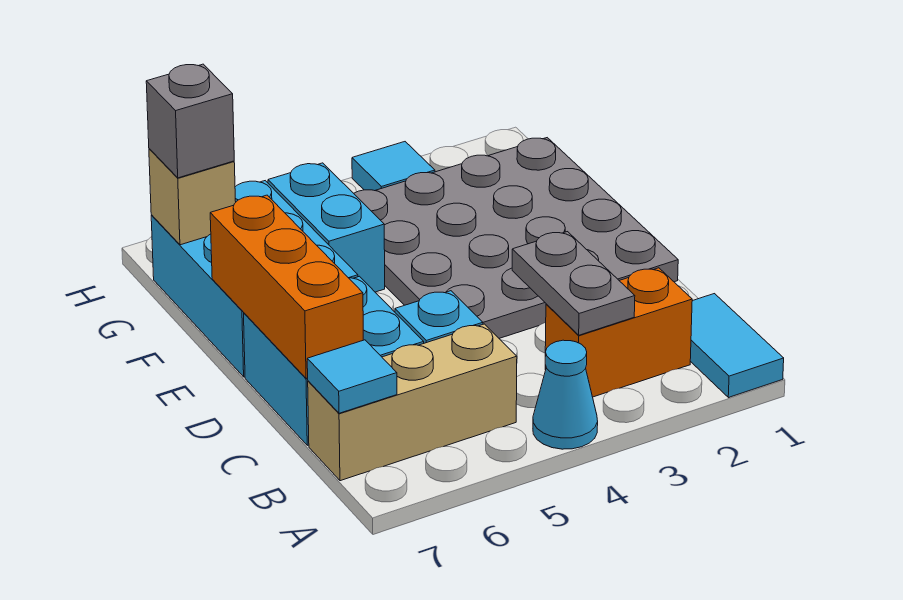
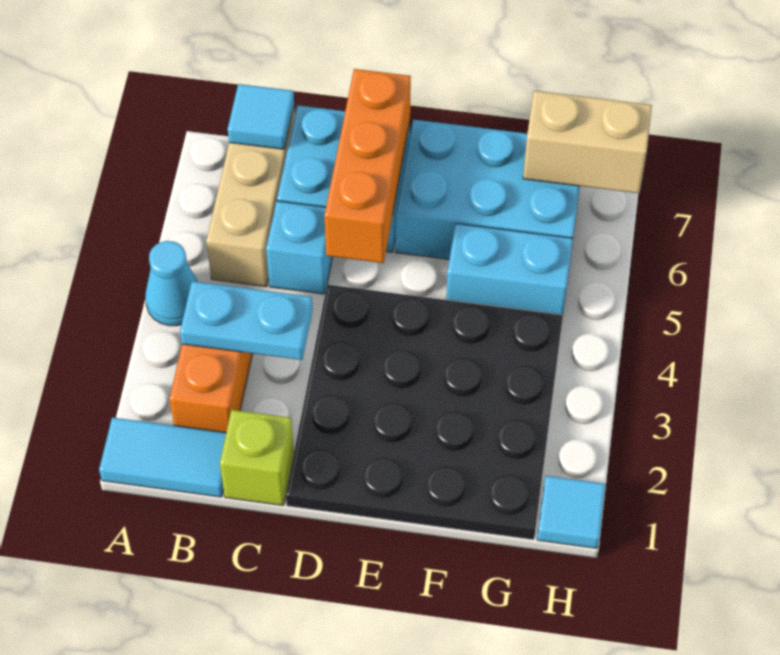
grey plate B3:C3 level 2 -> cyan plate B3:C3 level 2
none -> lime brick C1 level 1
orange brick C7:E7 level 2 -> orange brick D5:D7 level 2
grey plate D1:G4 level 1 -> black plate D1:G4 level 1
tan brick G7 level 2 -> tan brick G7:H7 level 2
grey brick G7 level 3 -> none
cyan tile H3 level 1 -> cyan tile H1 level 1

